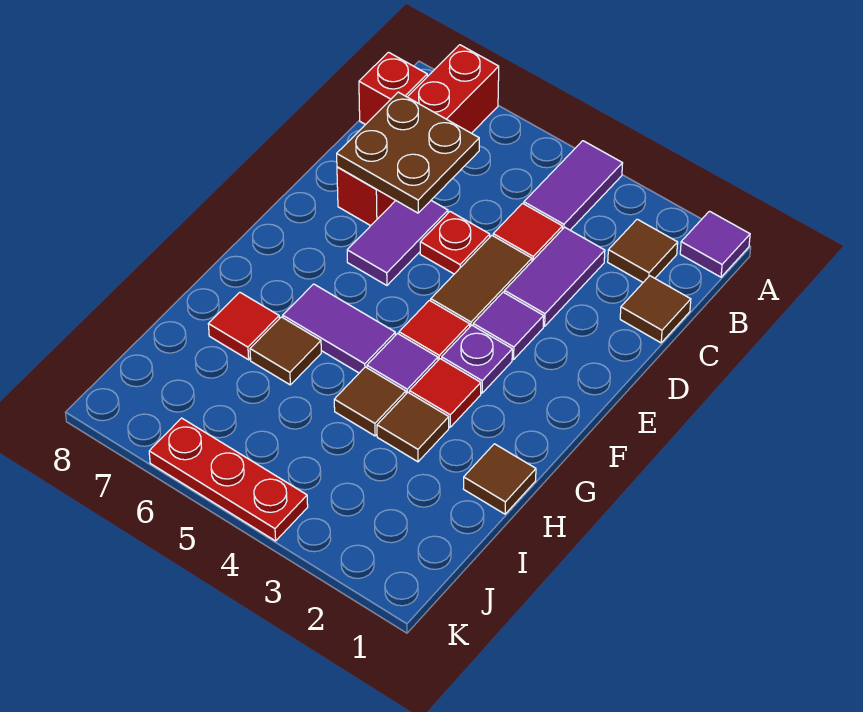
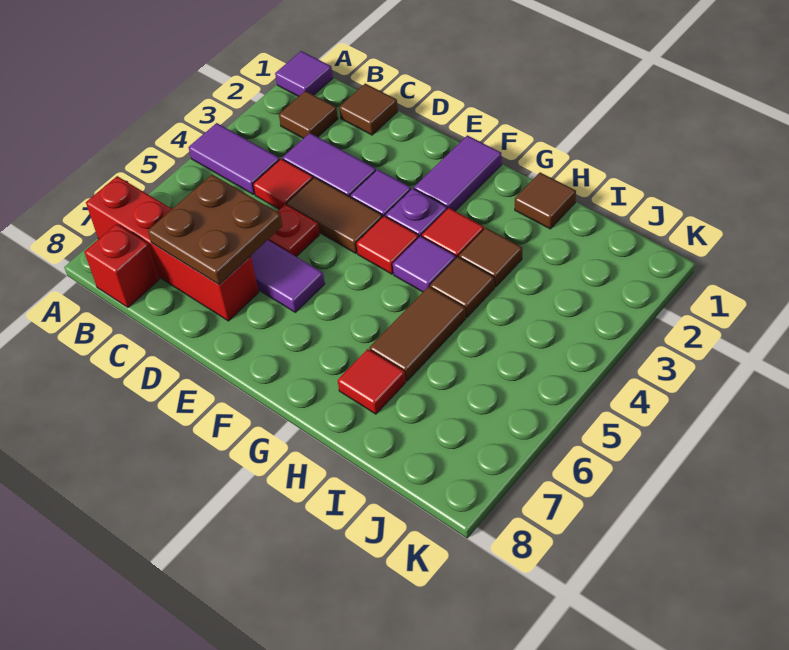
purple tile G5:G6 level 1 -> purple tile F1:F2 level 1
brown tile H6 level 1 -> brown tile H5:H6 level 1
red plate K4:K6 level 1 -> none

